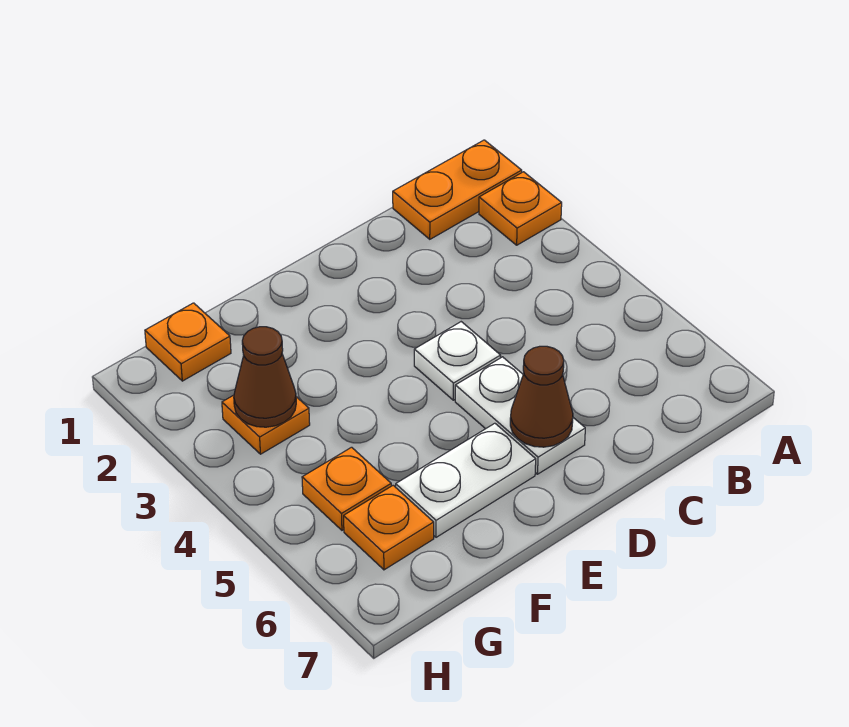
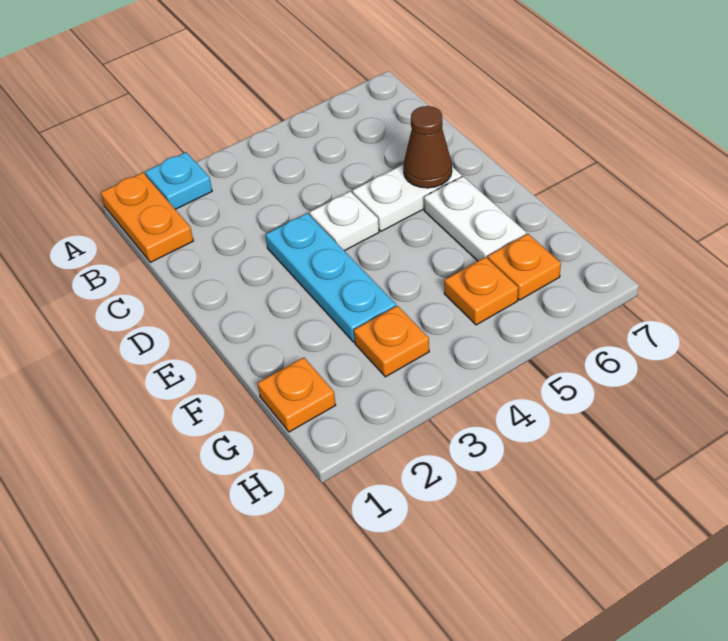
orange plate A2 level 1 -> cyan plate A2 level 1
none -> cyan plate D3:F3 level 1
brown cone G3 level 2 -> none

